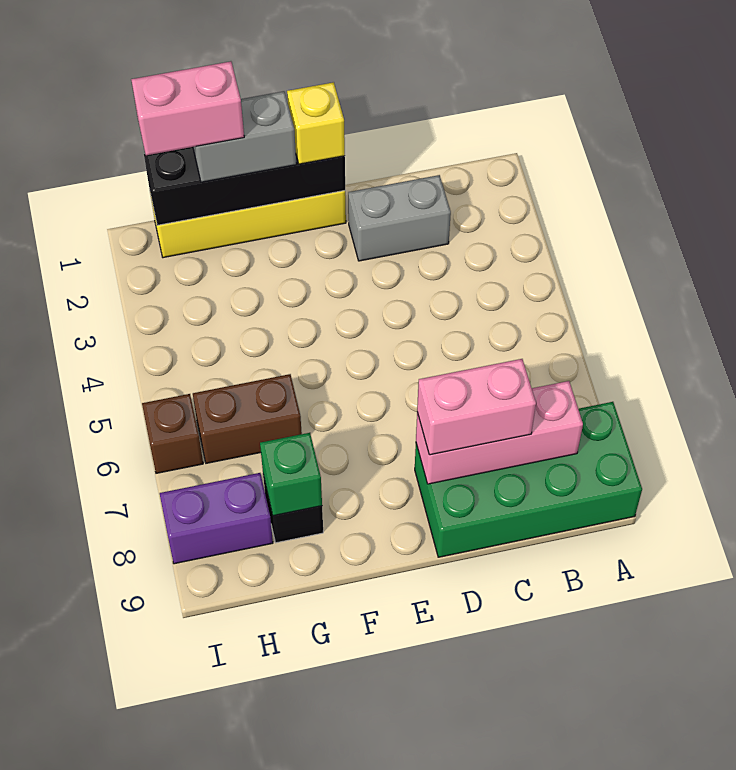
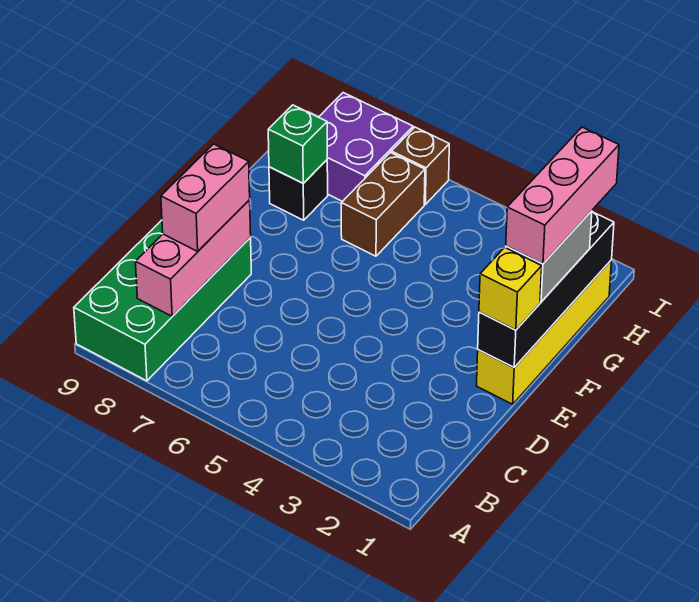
grey brick C2:D2 level 1 -> none
pink brick G1:H1 level 4 -> pink brick F1:H1 level 4
purple brick H8:I8 level 1 -> purple brick H7:I8 level 1

